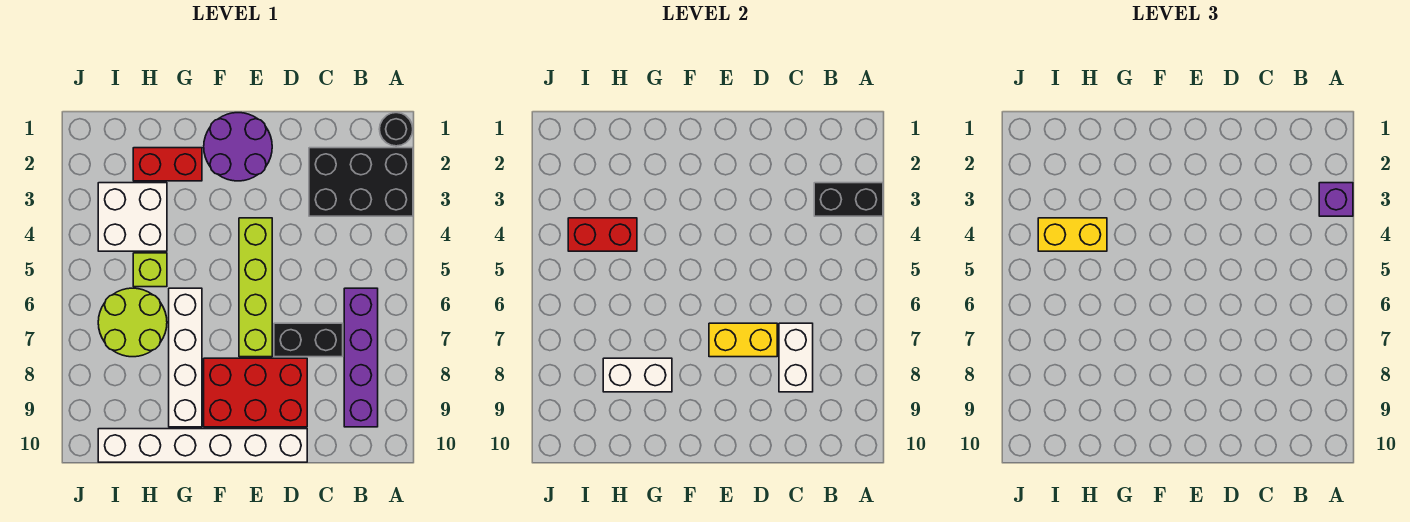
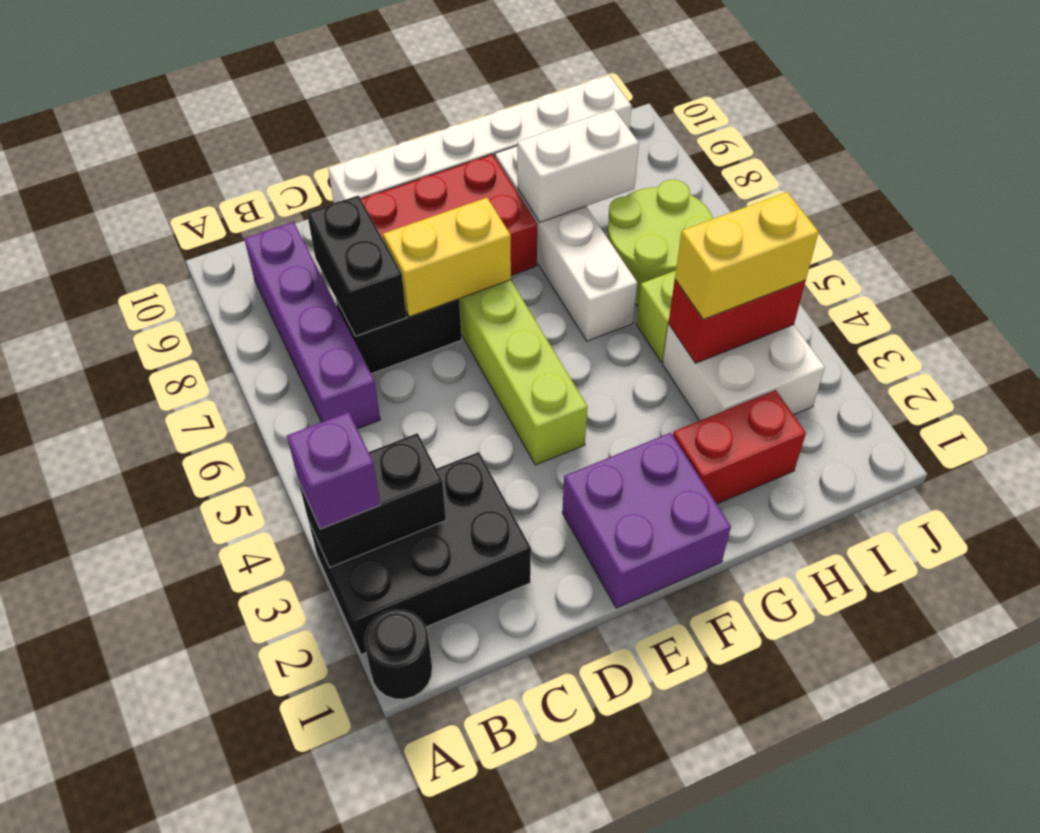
white brick C7:C8 level 2 -> black brick C7:C8 level 2
purple round brick E1:F2 level 1 -> purple brick E1:F2 level 1

